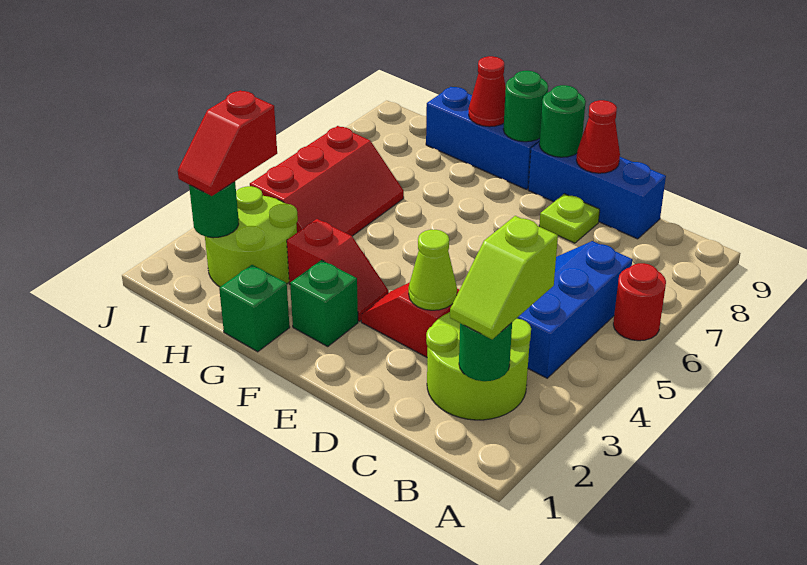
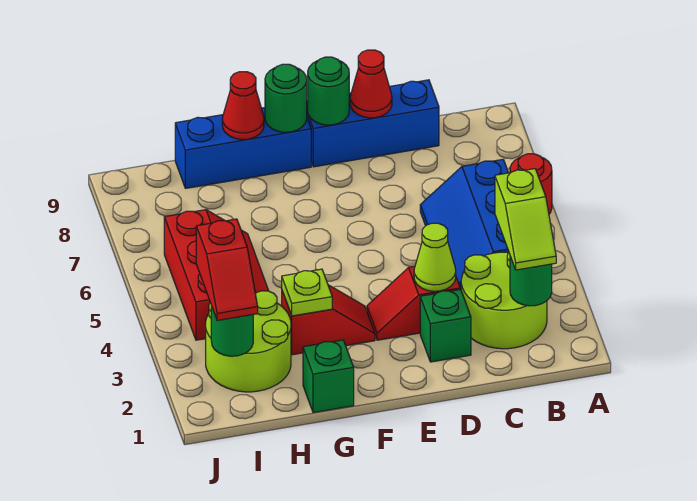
lime plate D8 level 1 -> lime plate G3 level 2
green brick F2 level 1 -> green brick D2 level 1

